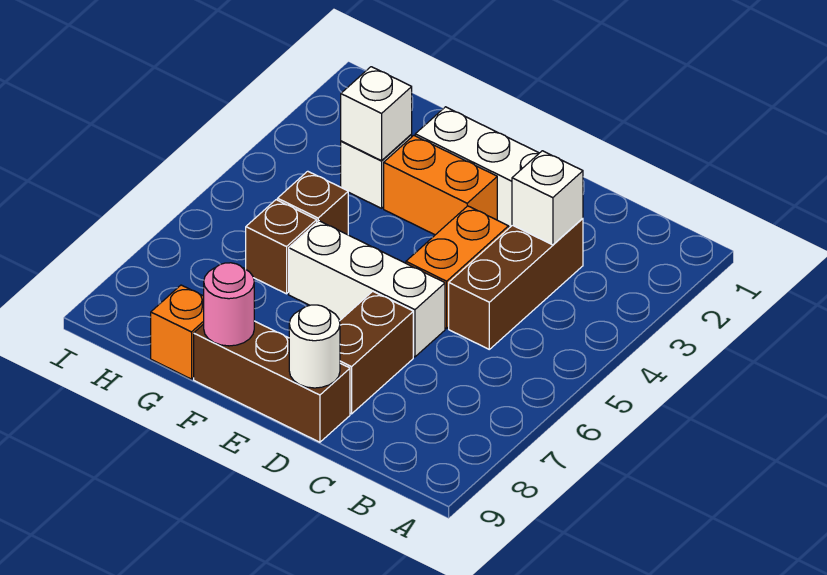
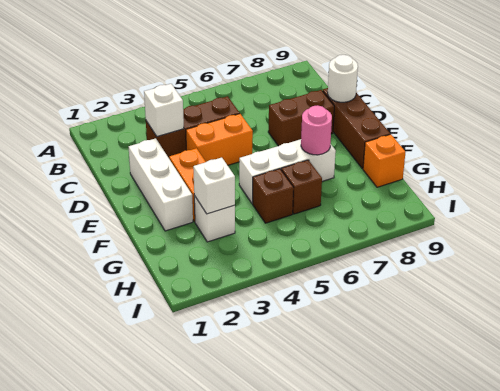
white brick D6:F6 level 1 -> white brick F5:F7 level 1
pink round brick F9 level 2 -> pink round brick F7 level 2

